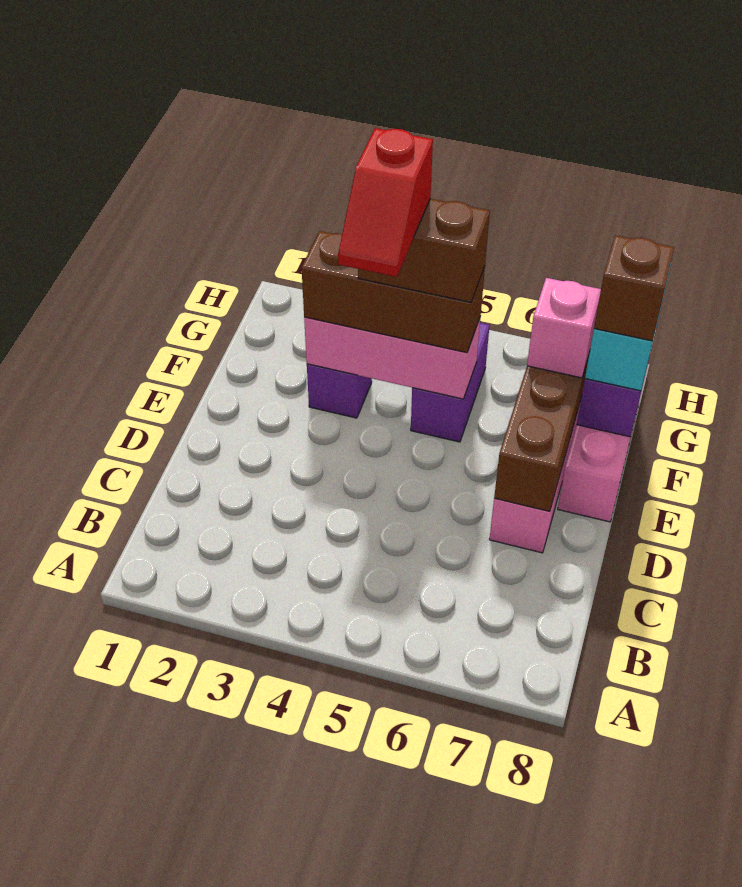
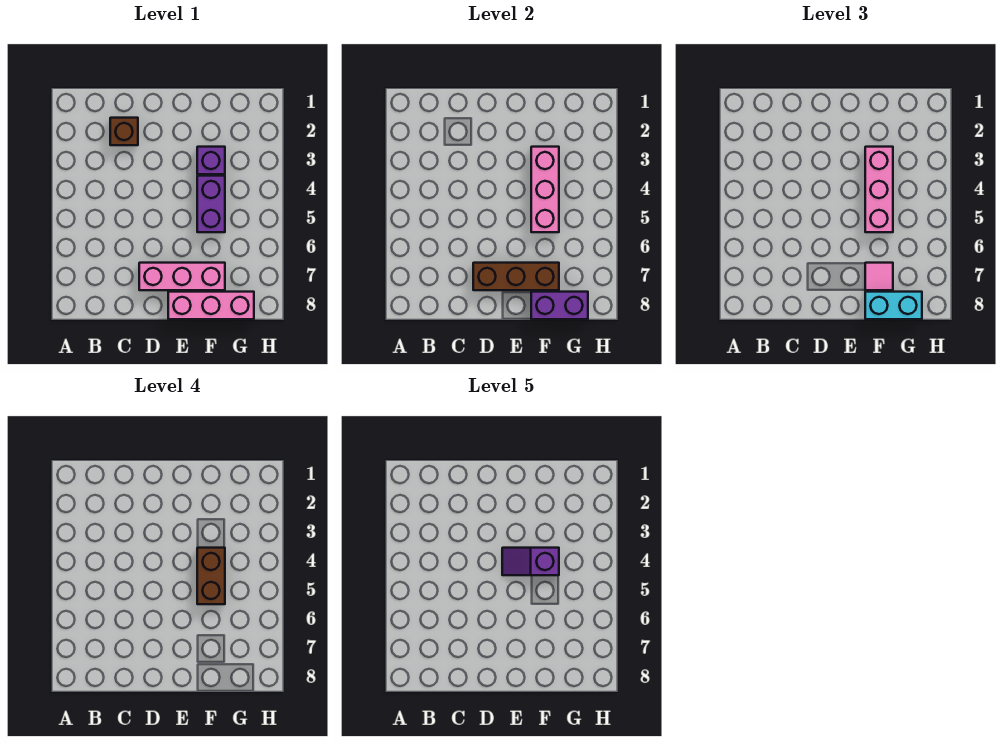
red slope E4:F4 level 5 top F -> purple slope E4:F4 level 5 top F
brown brick F3:F5 level 3 -> pink brick F3:F5 level 3
purple brick F5:G5 level 1 -> purple brick F4:F5 level 1
pink brick F7 level 3 -> pink tile F7 level 3
brown brick F8 level 4 -> brown brick C2 level 1

